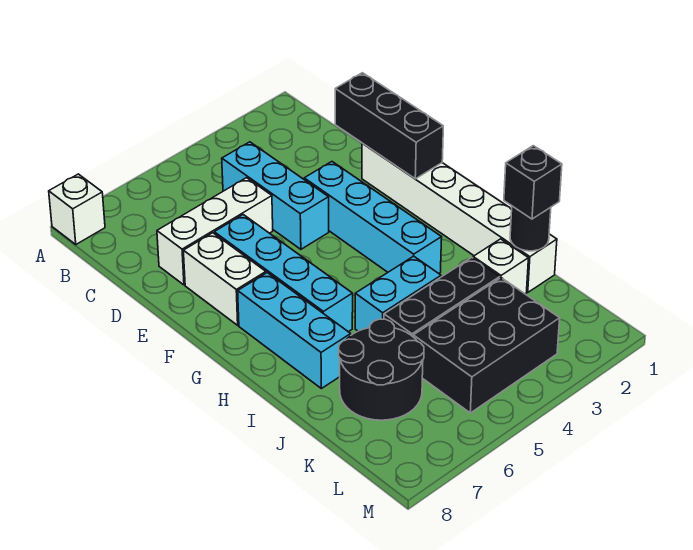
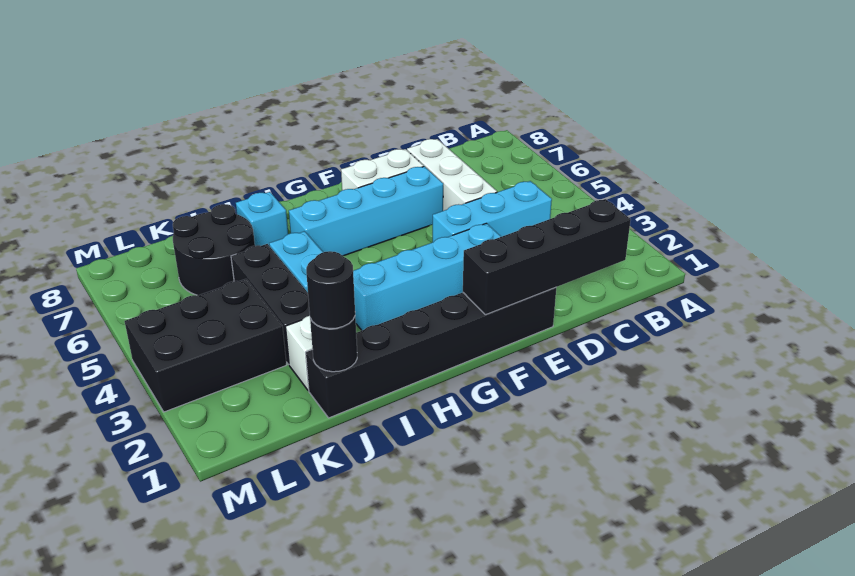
white brick A8 level 1 -> none
black brick D1:F1 level 2 -> black brick C1:F1 level 2
white brick E1:J1 level 1 -> black brick E1:J1 level 1
cyan brick G7:I7 level 1 -> cyan brick I7 level 1
black brick J1 level 3 -> black round brick J1 level 3
black brick K3:L5 level 1 -> black brick K3:M4 level 1

